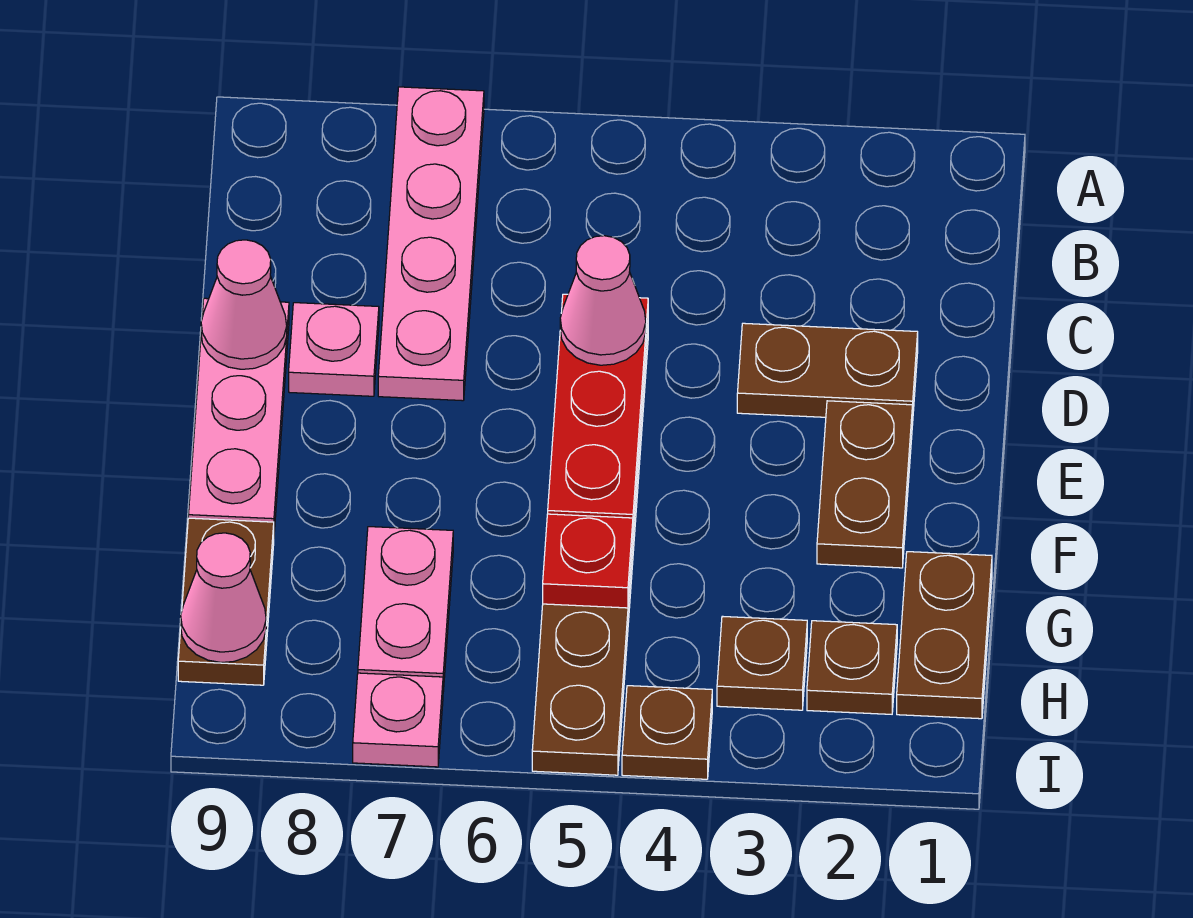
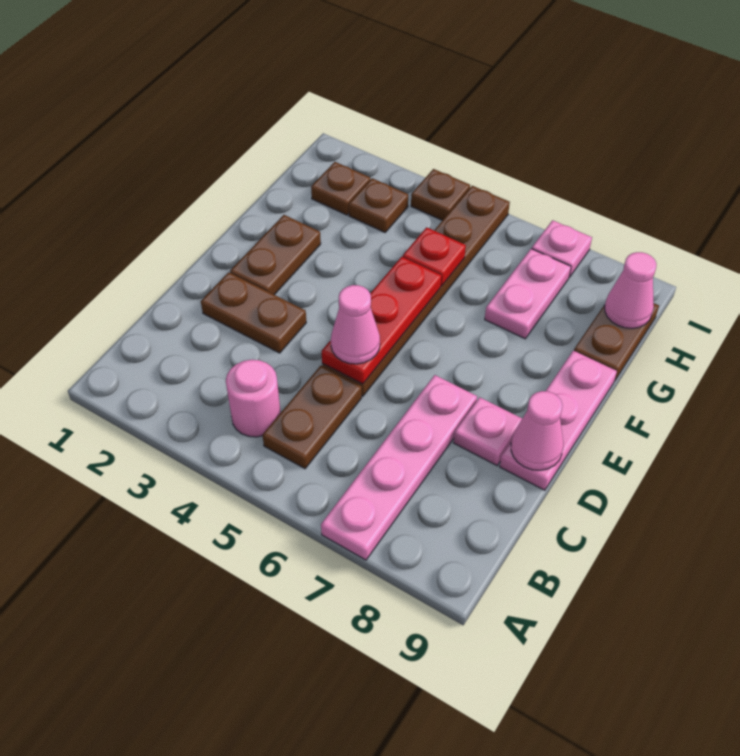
none -> pink round brick B4 level 1
brown plate G1:H1 level 1 -> brown plate B5:C5 level 1

